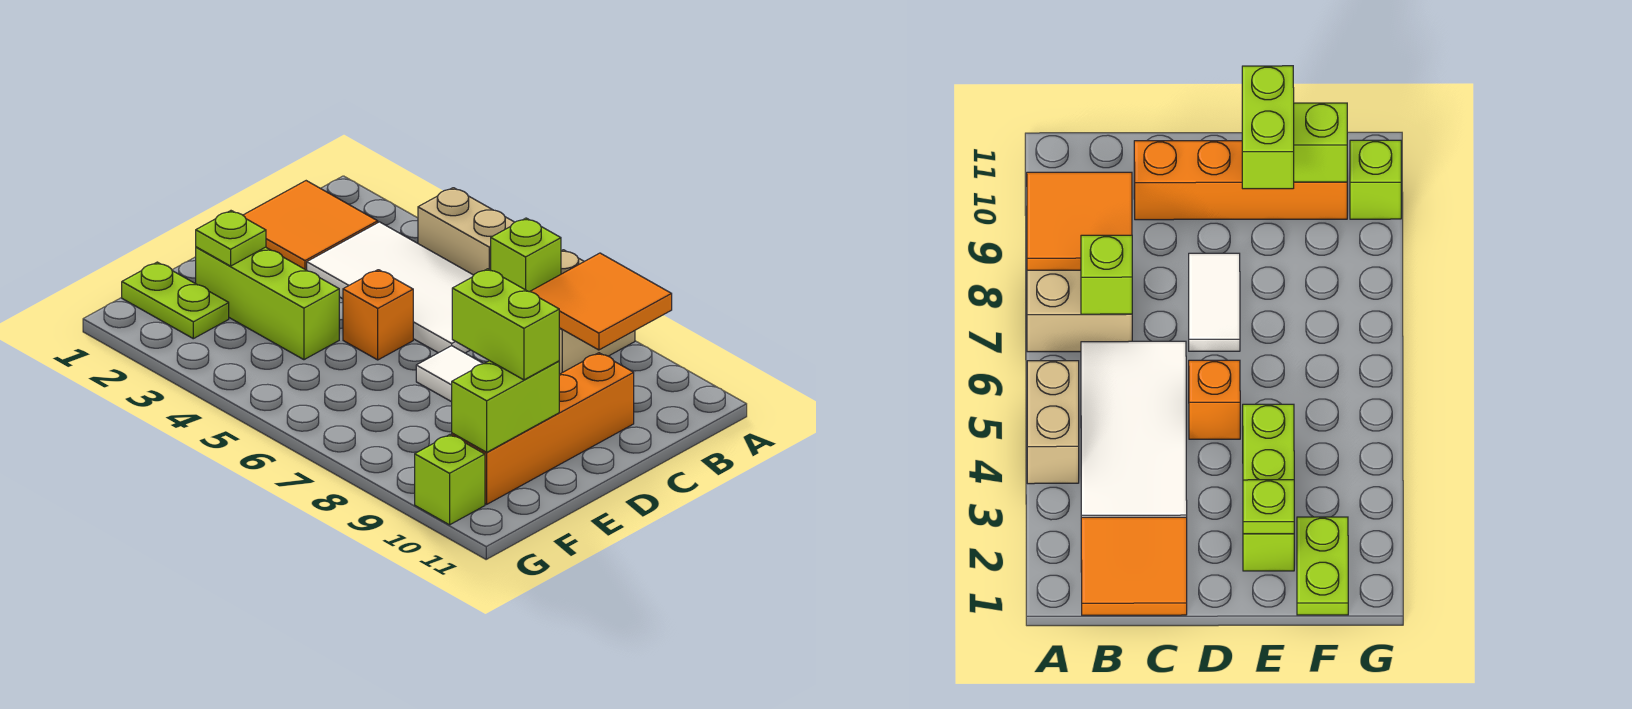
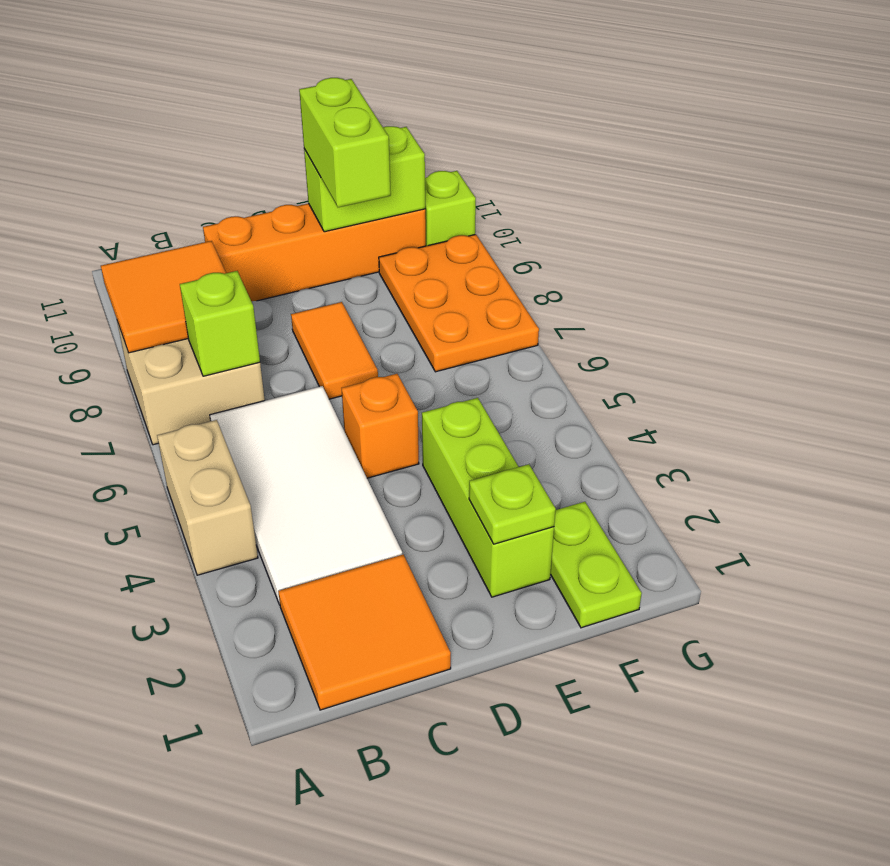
white tile D7:D8 level 1 -> orange tile D7:D8 level 1
none -> orange plate F7:G9 level 1

